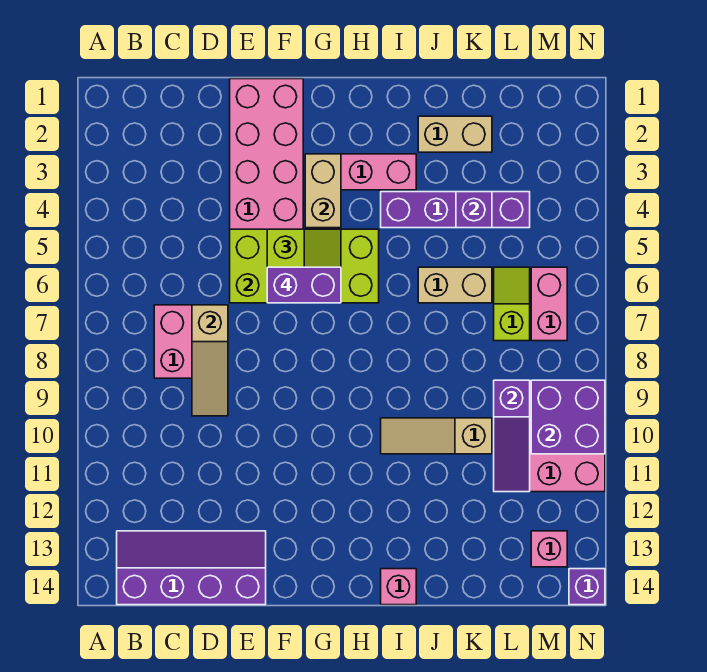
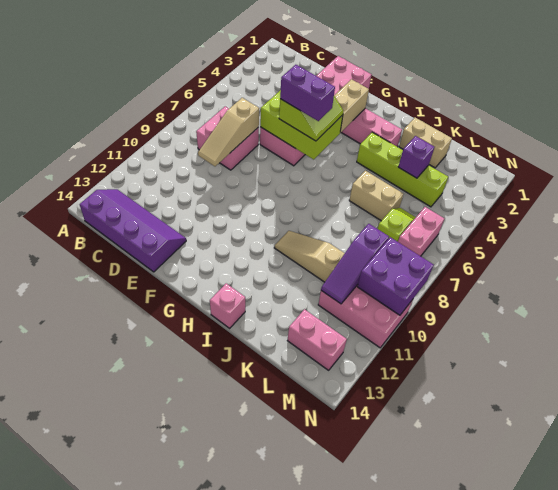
lime brick E5:H6 level 2 -> lime brick E5:G6 level 2
purple brick I4:L4 level 1 -> lime brick I4:L4 level 1
pink brick M13 level 1 -> pink brick L13:M13 level 1
purple brick N14 level 1 -> none

